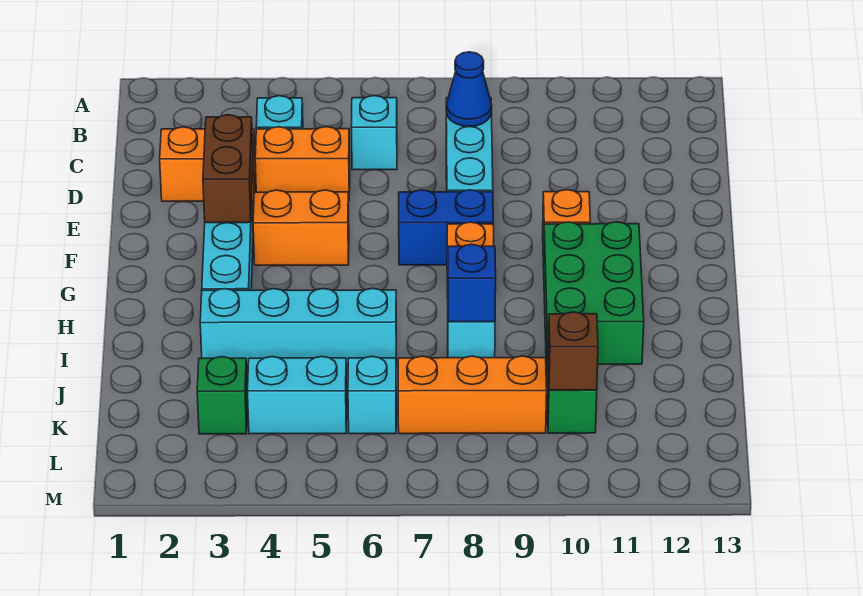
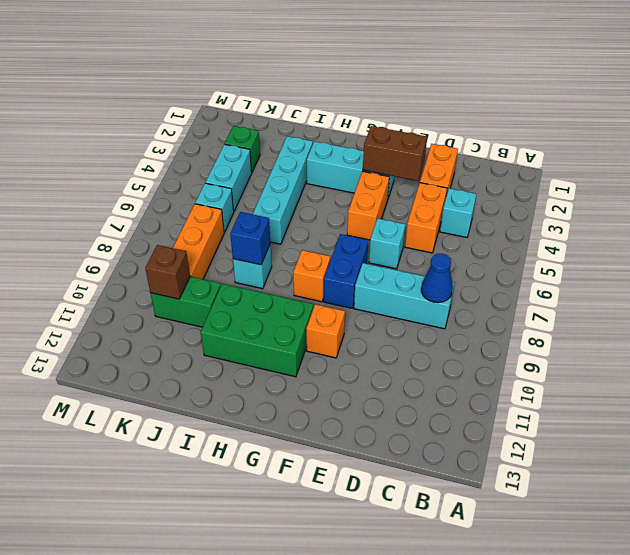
cyan brick C6 level 1 -> cyan brick E6 level 1

